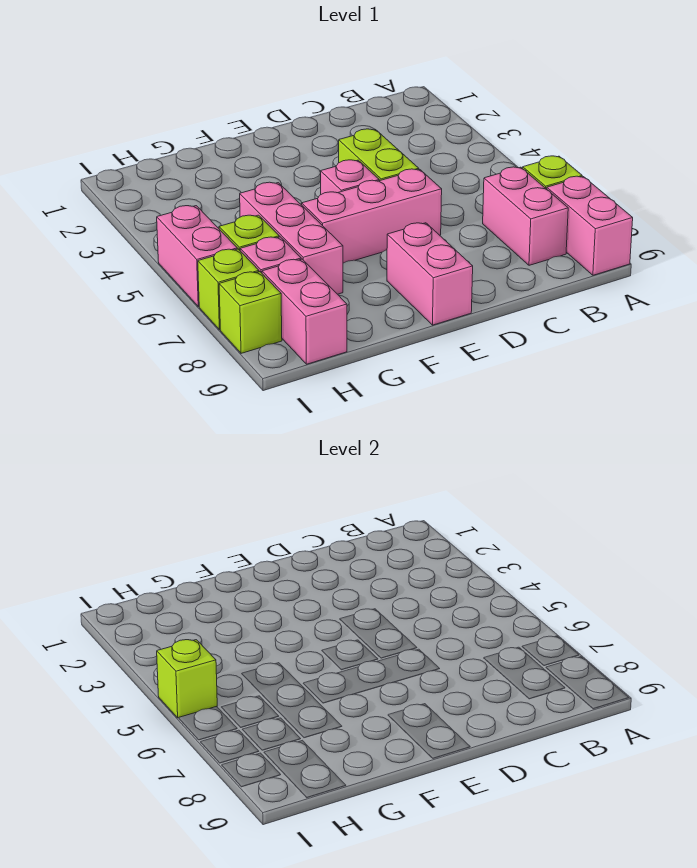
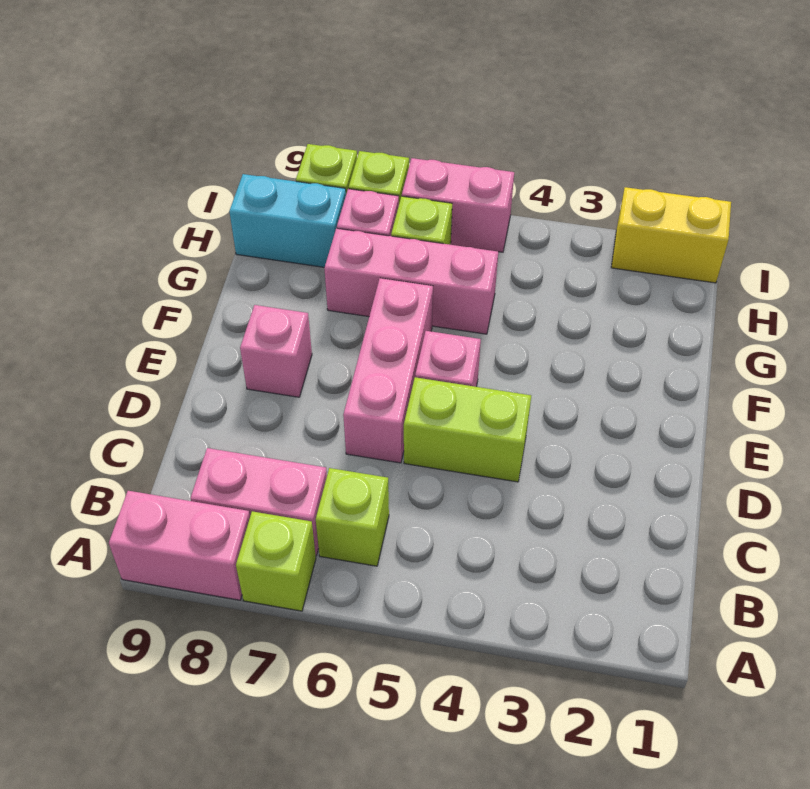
pink brick E8:E9 level 1 -> pink brick E8 level 1
pink brick H8:H9 level 1 -> cyan brick H8:H9 level 1
none -> yellow brick I1:I2 level 1
lime brick I5 level 2 -> lime brick B6 level 1

